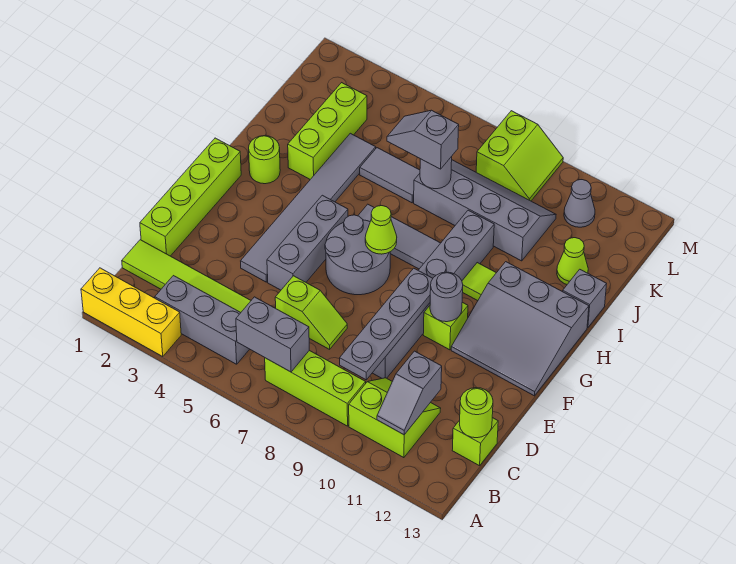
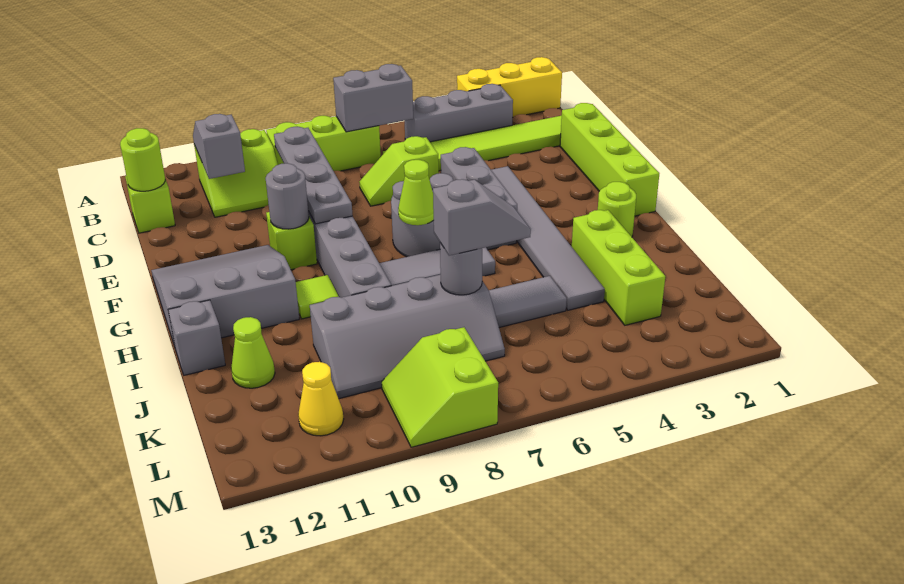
grey cone L11 level 1 -> yellow cone L11 level 1

